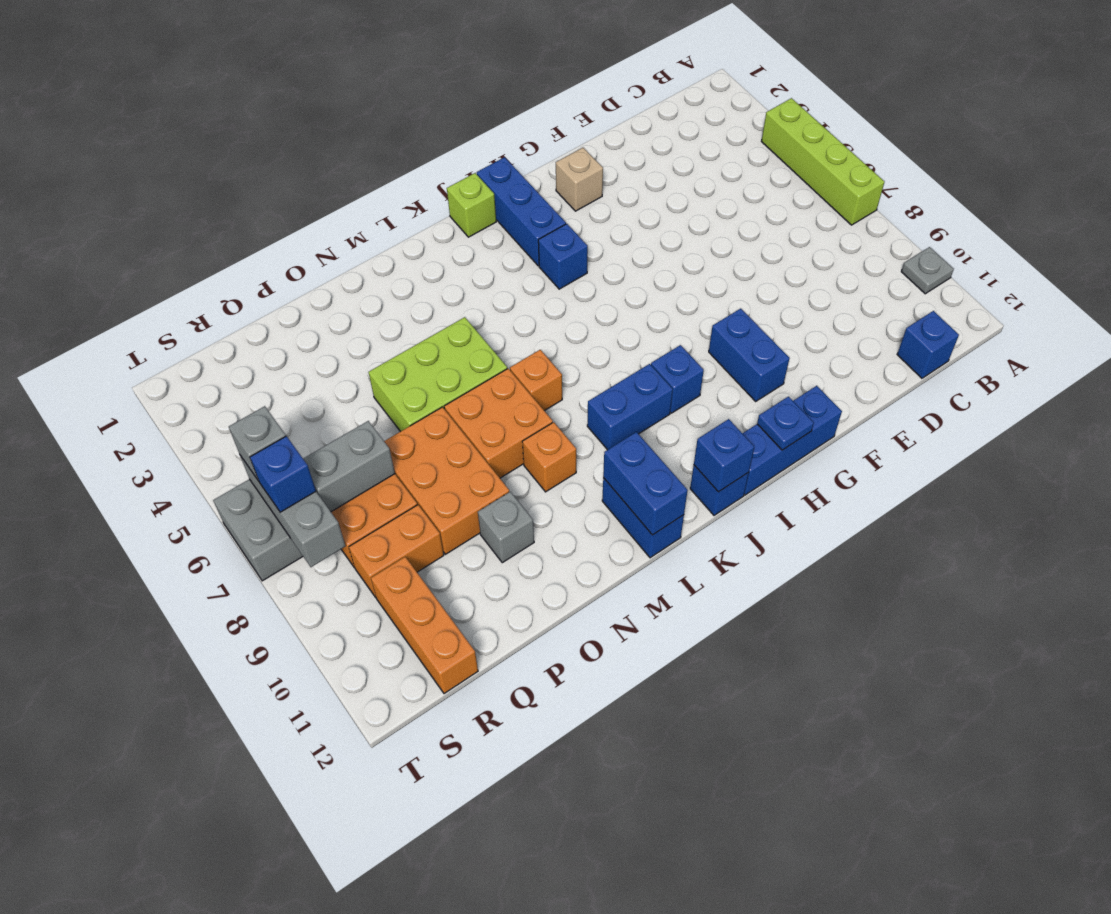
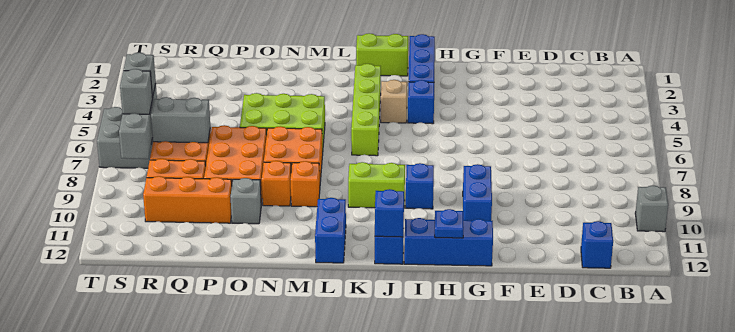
lime brick A4:A7 level 1 -> lime brick K3:K6 level 1
grey plate A10 level 1 -> grey brick A10 level 1
tan brick G2 level 1 -> tan brick J4 level 1
lime brick J1 level 1 -> lime brick J1:K1 level 1
blue brick J9:K9 level 1 -> lime brick J9:K9 level 1
orange brick L7 level 1 -> orange brick N9 level 1
blue brick L11:L12 level 2 -> none
orange brick R10:R12 level 1 -> orange brick P10:R10 level 1
blue brick S7 level 3 -> grey brick S7 level 3

